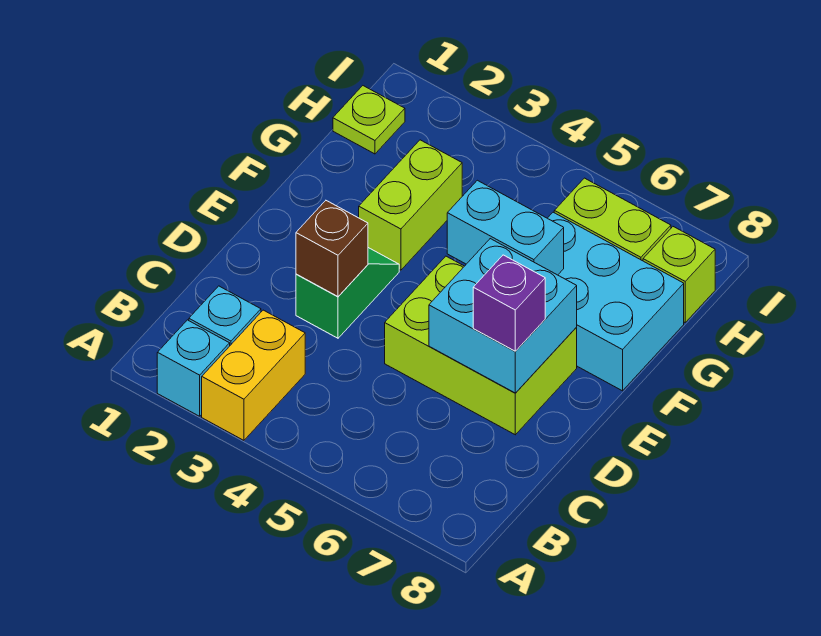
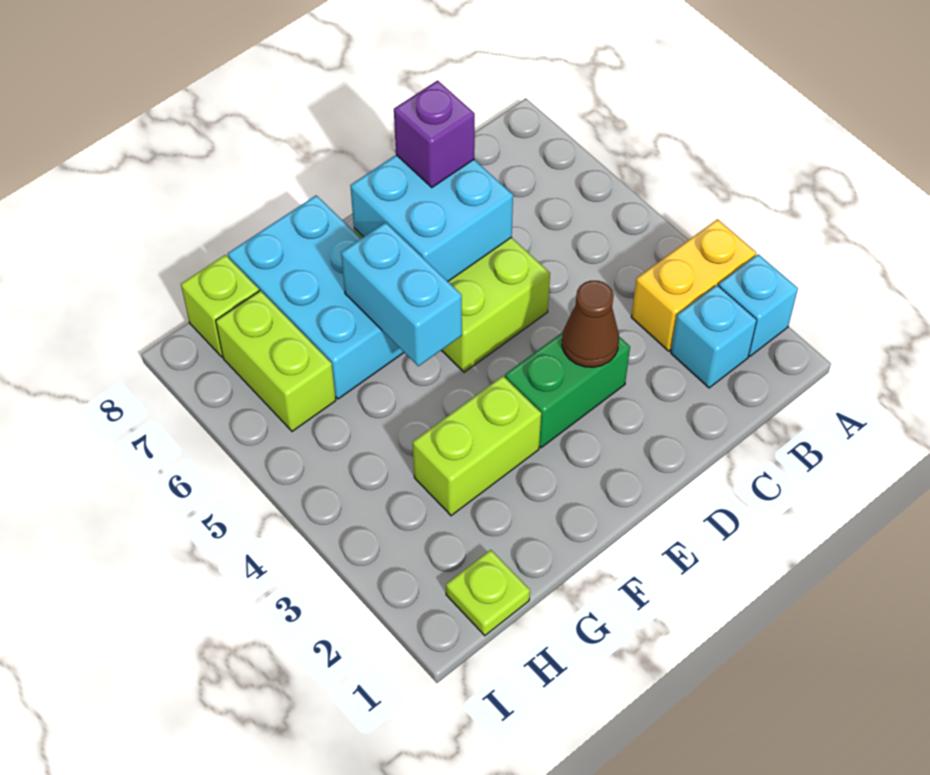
green slope D3:E3 level 1 top D -> green brick D3:E3 level 1
brown brick D3 level 2 -> brown cone D3 level 2

